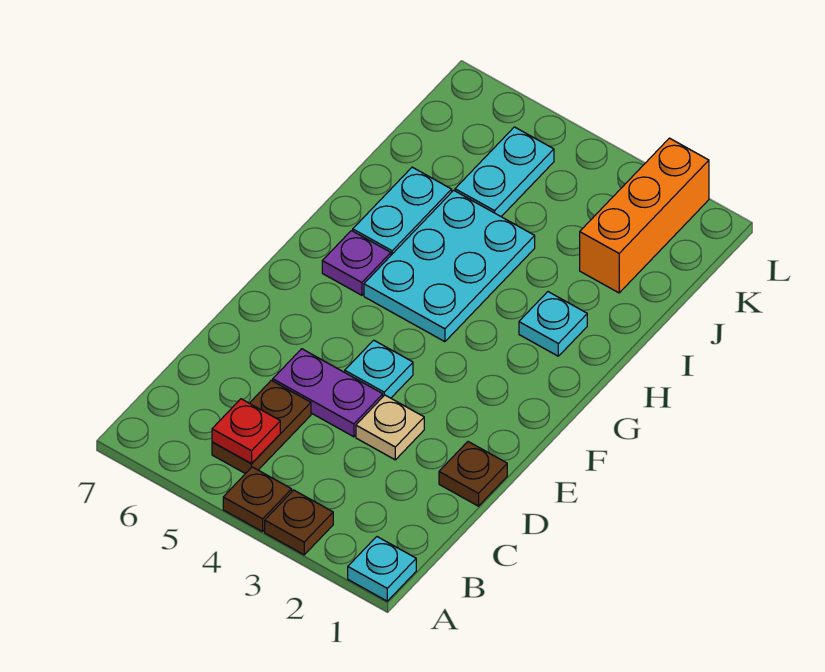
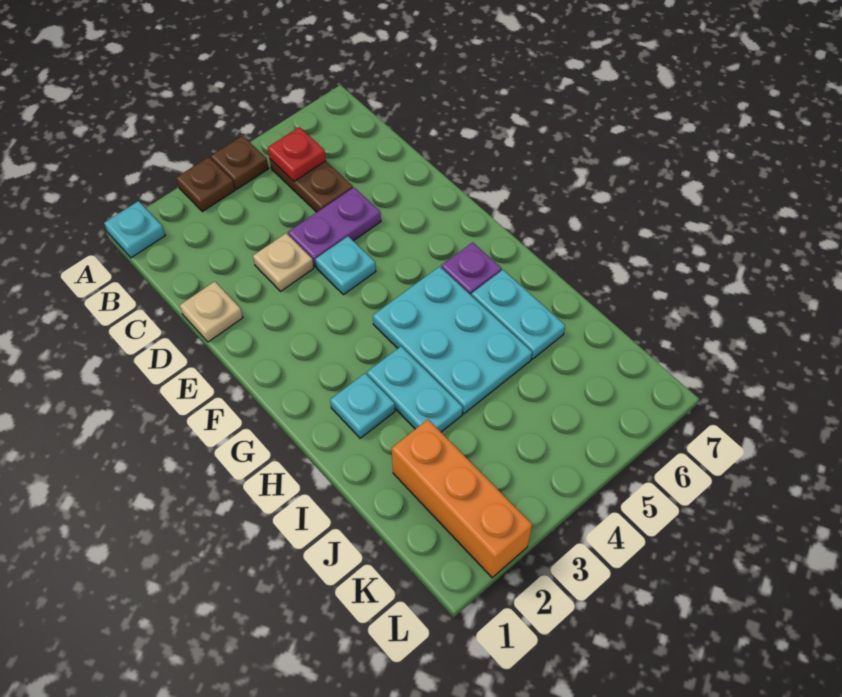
brown plate D1 level 1 -> tan plate D1 level 1
cyan plate J5:K5 level 1 -> cyan plate H3:I3 level 1

